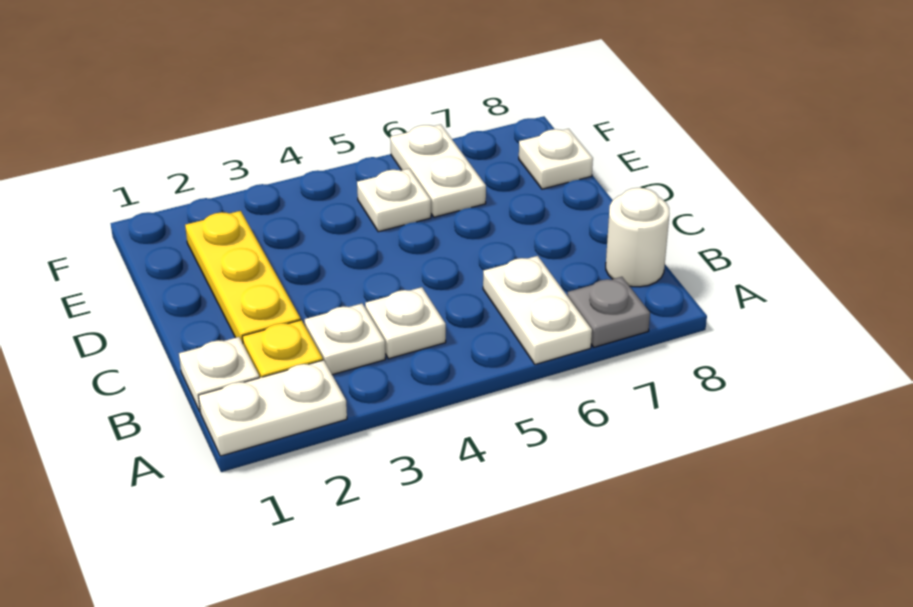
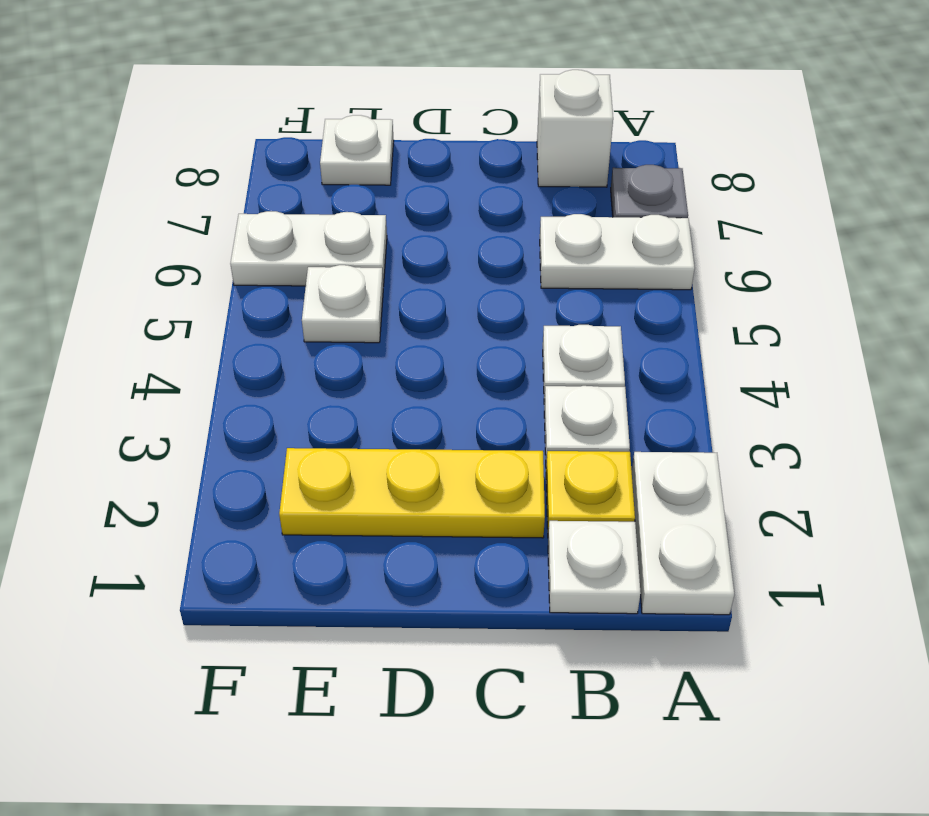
white round brick B8 level 1 -> white brick B8 level 1

